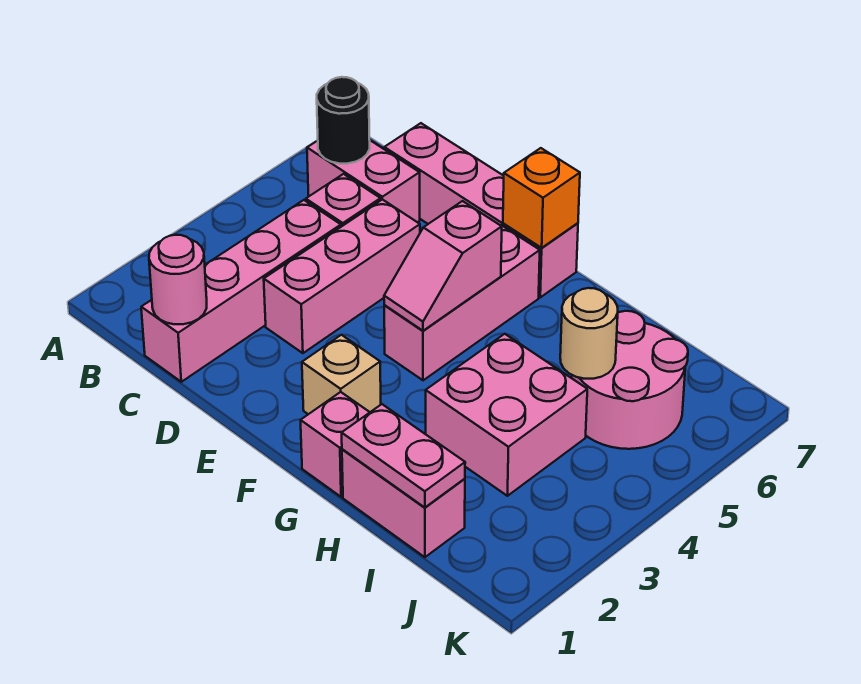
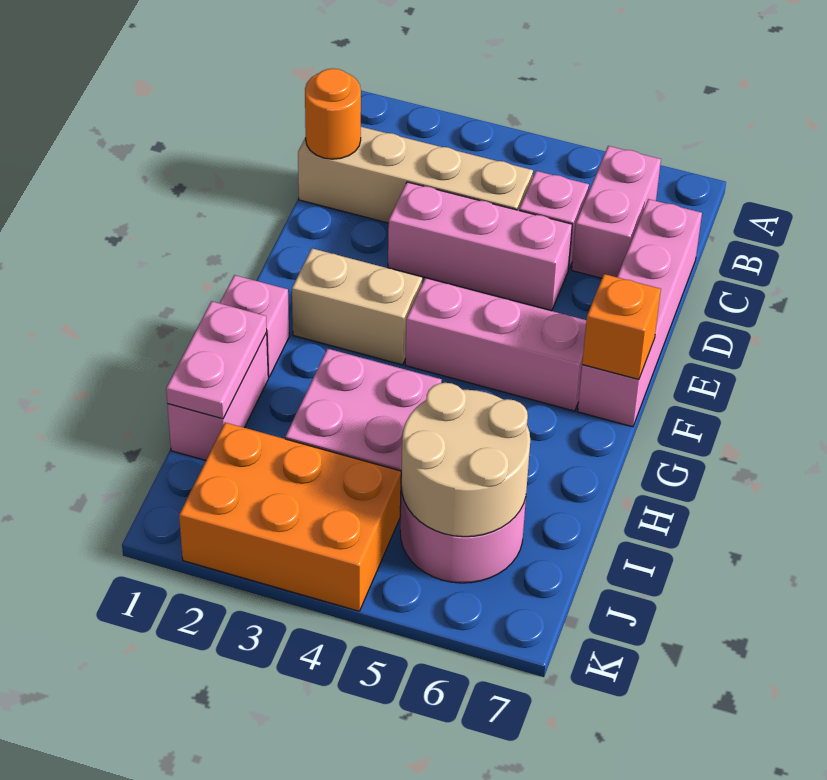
black round brick B6 level 2 -> none
pink brick C1:C4 level 1 -> tan brick C1:C4 level 1
pink round brick C1 level 2 -> orange round brick C1 level 2
tan brick F2 level 1 -> tan brick F2:F3 level 1
pink slope F4:F5 level 2 top 5 -> none
tan round brick I5 level 2 -> tan round brick I5:J6 level 2
none -> orange brick J2:K4 level 1

